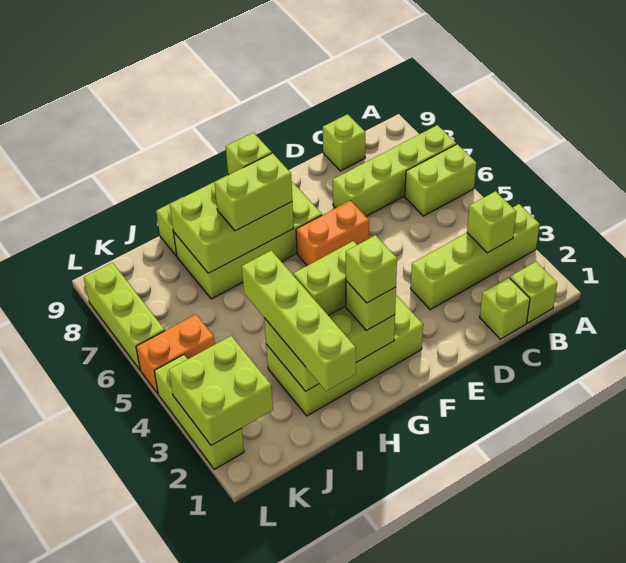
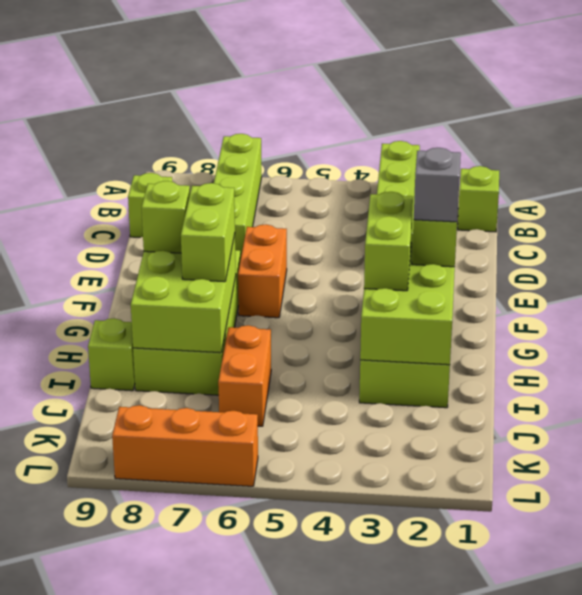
lime brick A6:B6 level 1 -> none
lime brick B3 level 2 -> none
lime brick C1 level 1 -> none
lime brick G2 level 4 -> grey brick G2 level 4
lime brick I1:I4 level 3 -> none
lime brick K2:L3 level 2 -> none
orange brick K5:L5 level 1 -> orange brick I6:J6 level 1
lime brick L2:L4 level 1 -> none
lime brick L6:L8 level 1 -> orange brick L6:L8 level 1

